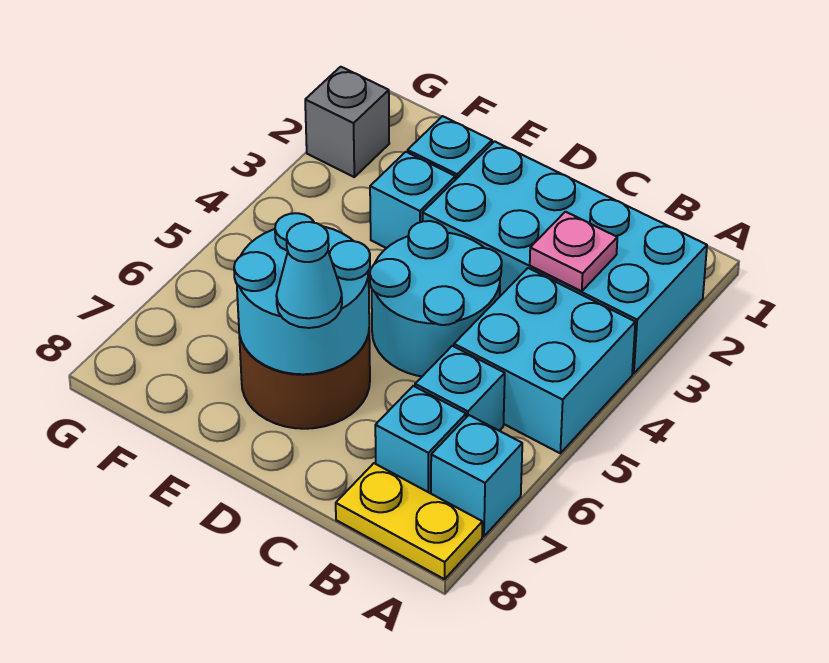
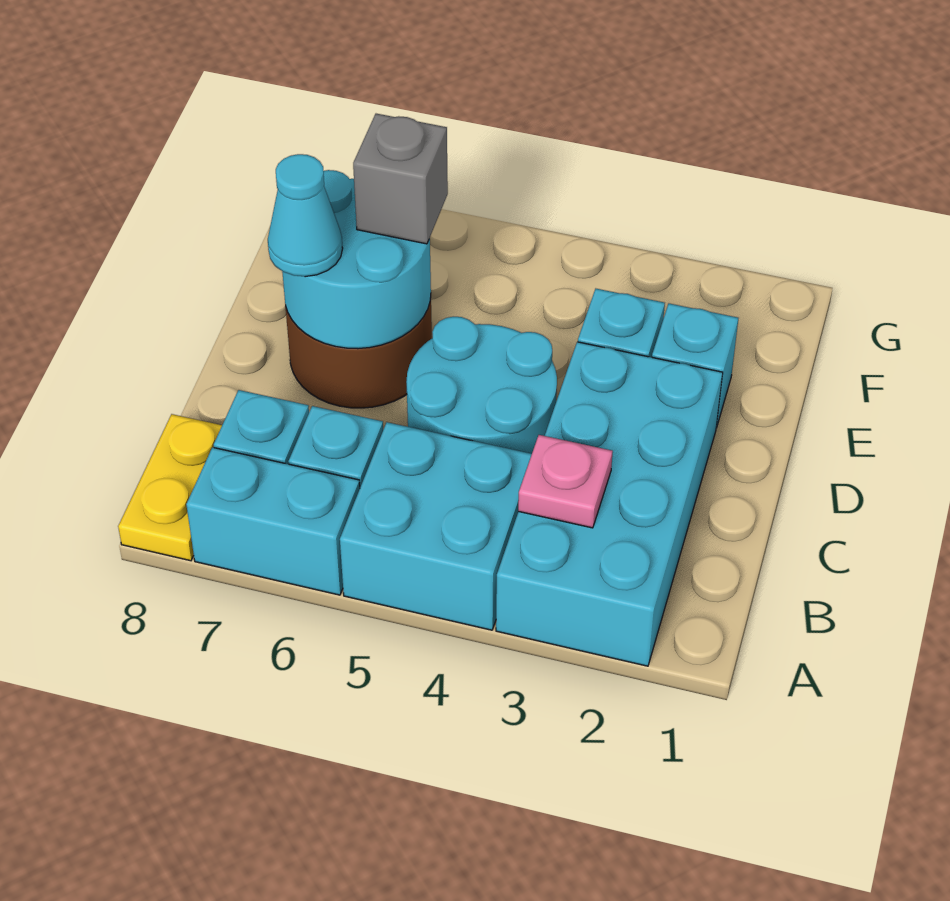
cyan brick A7 level 1 -> cyan brick A6:A7 level 1
grey brick G2 level 1 -> grey brick E6 level 3

